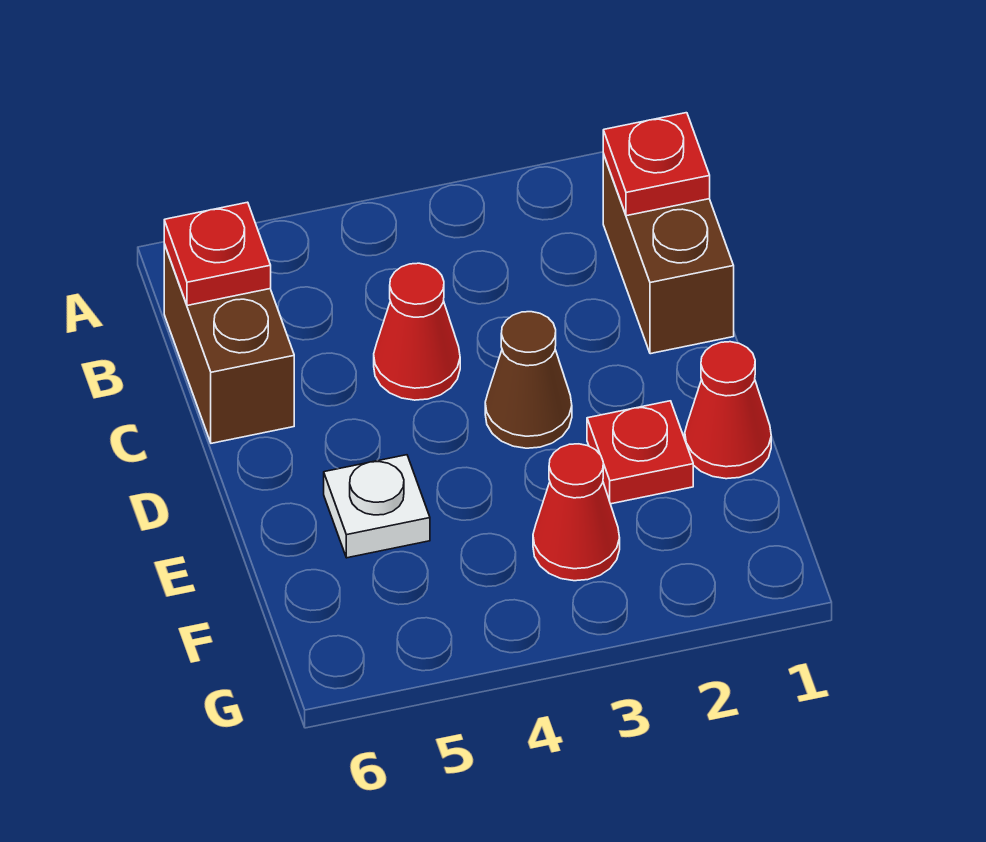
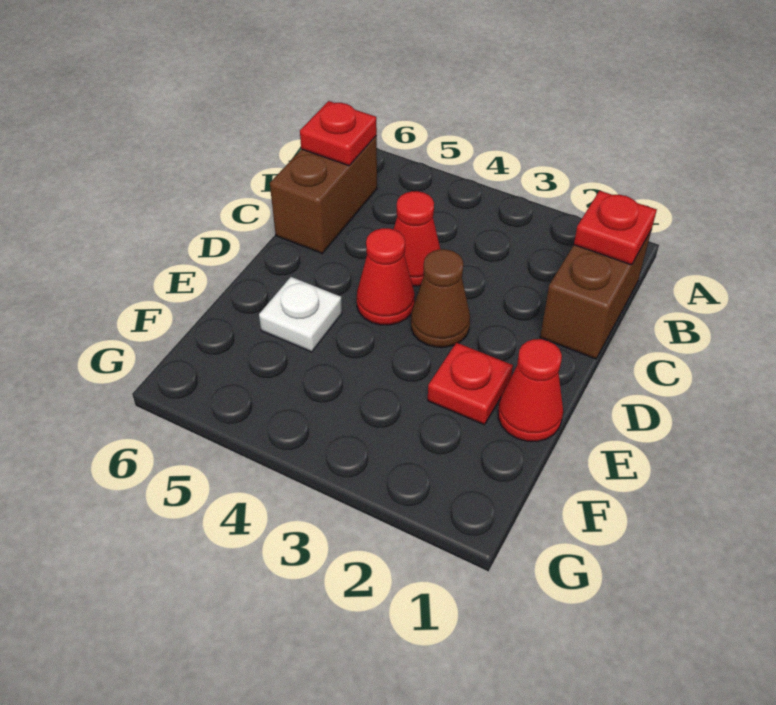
red cone F3 level 1 -> red cone D4 level 1

